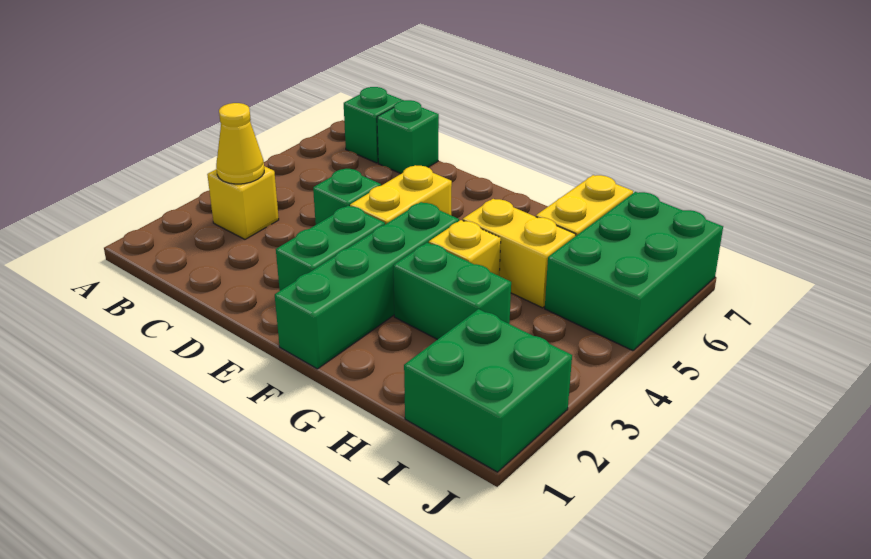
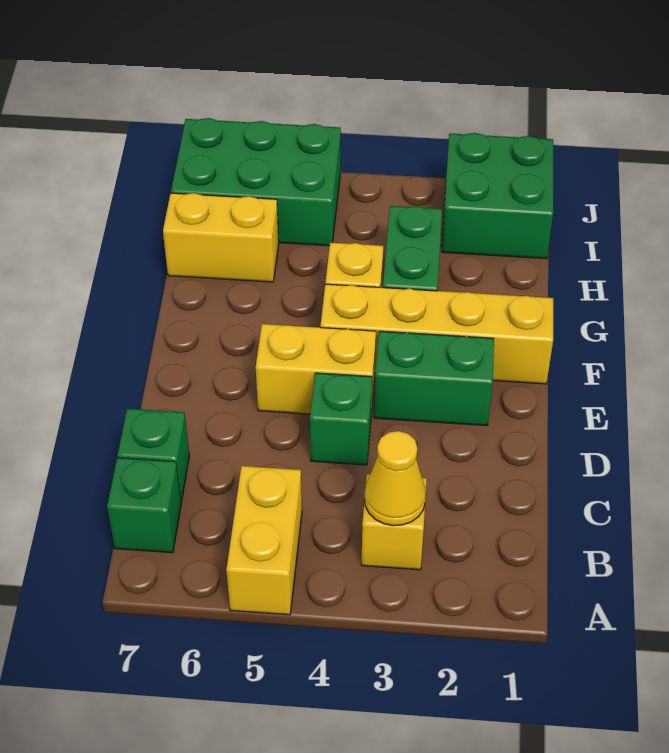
green brick F1:F4 level 1 -> yellow brick F1:F4 level 1
yellow brick G5:H5 level 1 -> yellow brick A5:B5 level 1

